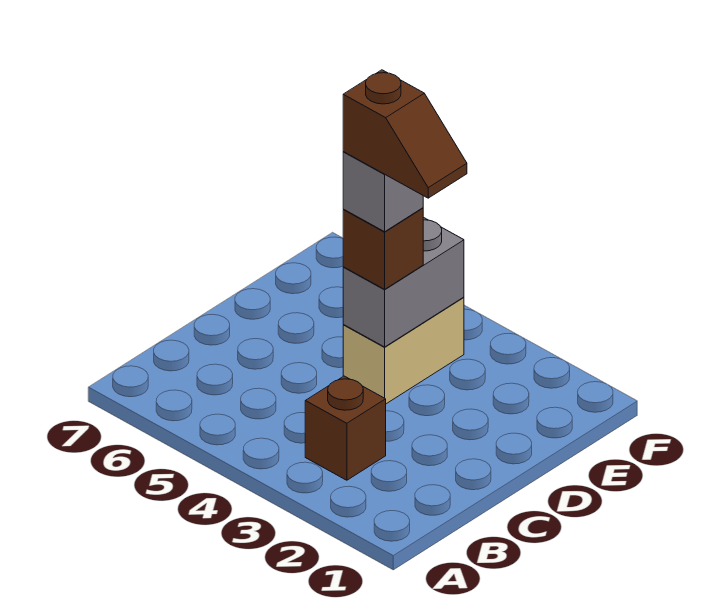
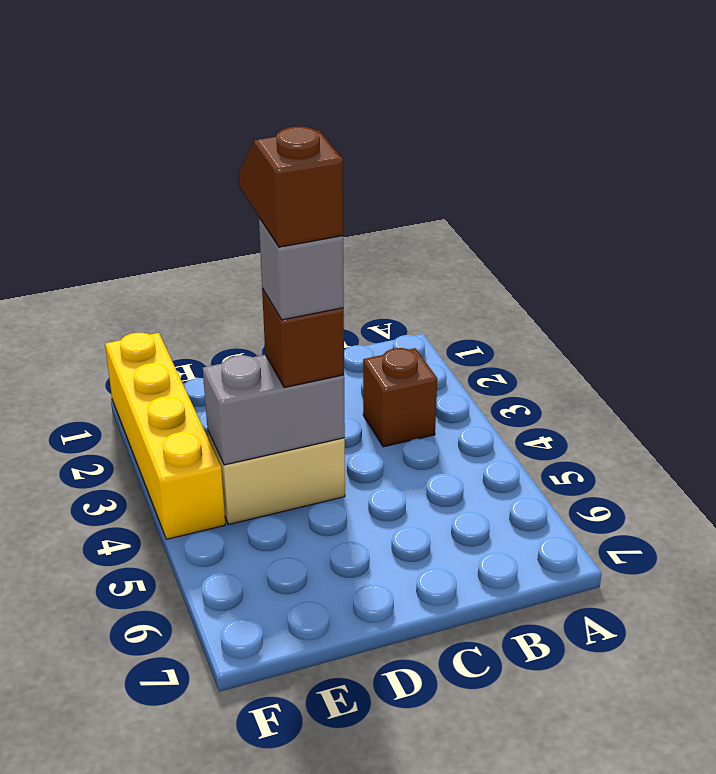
none -> yellow brick F1:F4 level 1

